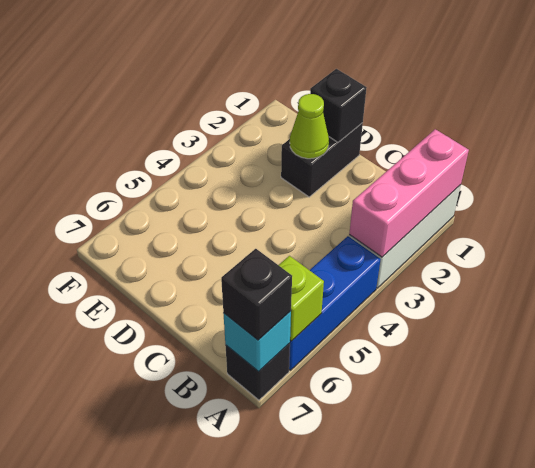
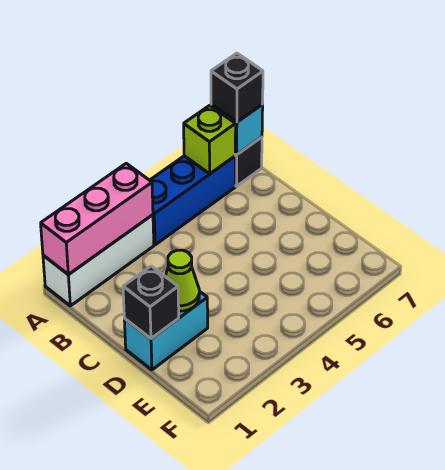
black brick D1:D2 level 1 -> cyan brick D1:D2 level 1

